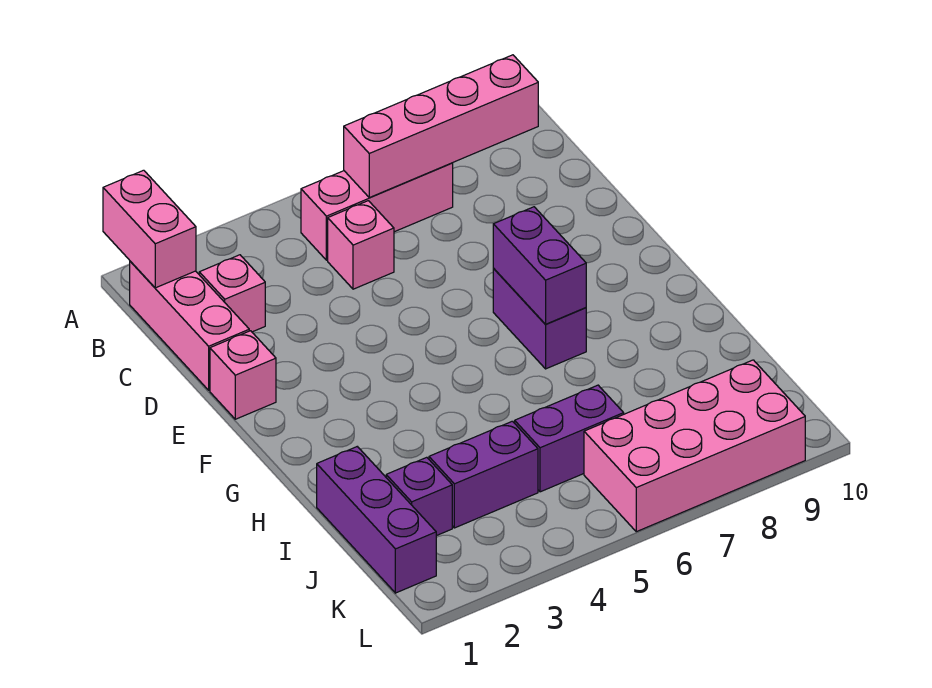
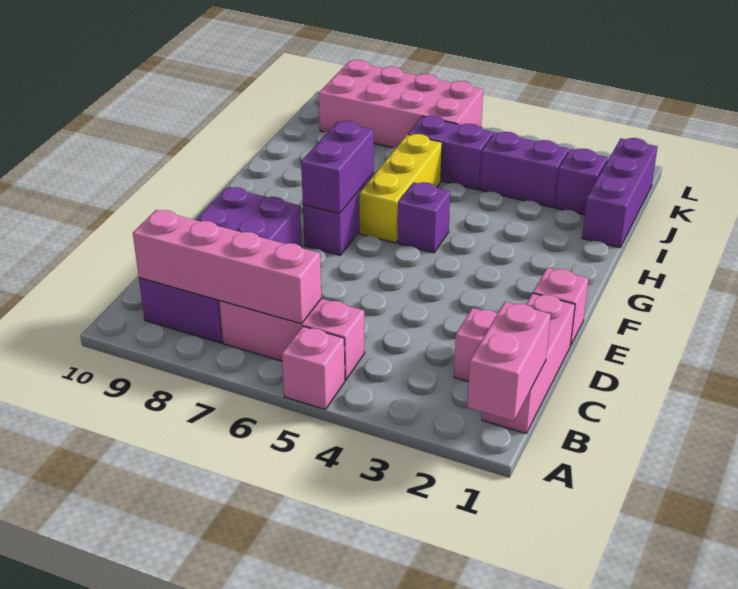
none -> purple brick B8:E9 level 1
pink brick C5 level 1 -> pink brick A5 level 1
none -> purple brick G5 level 1
none -> yellow brick G6:I6 level 1

